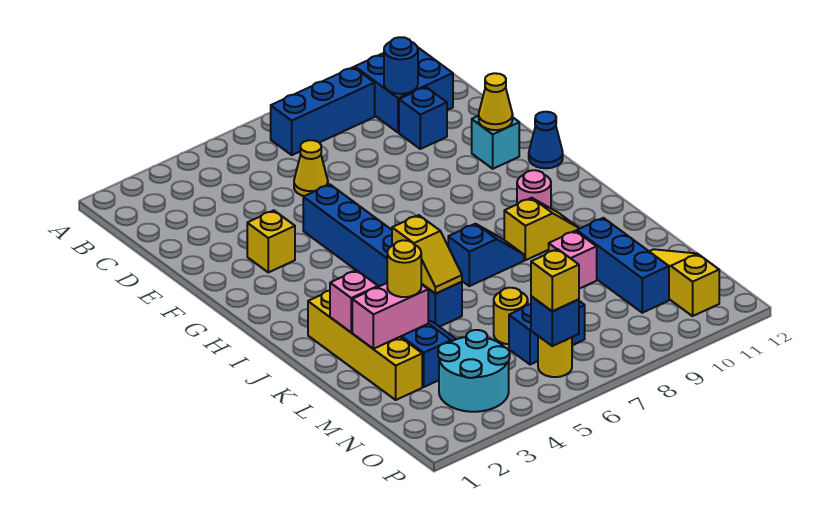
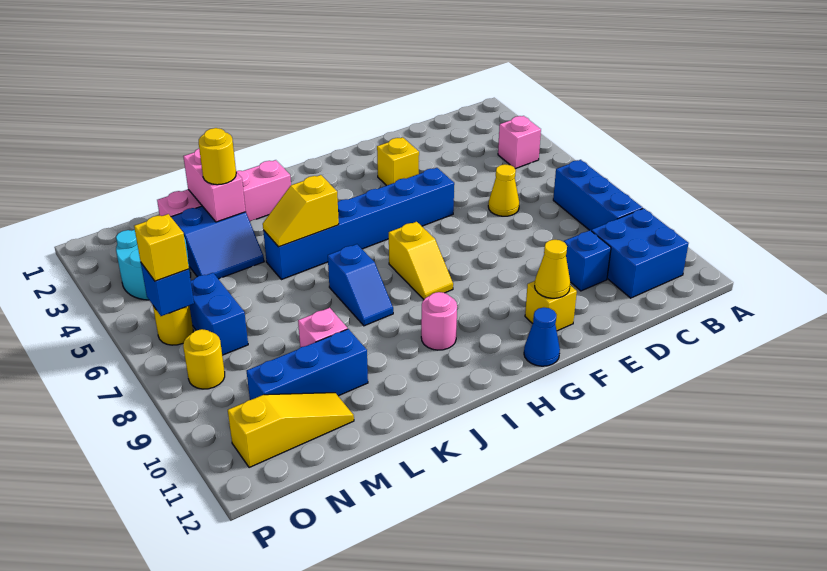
blue round brick C10 level 2 -> none
cyan brick F11 level 1 -> yellow brick F11 level 1
yellow brick J2:M2 level 1 -> pink brick J2:M2 level 1
yellow slope J9:J10 level 1 top 9 -> yellow slope H7:H8 level 1 top 7
pink brick K2 level 2 -> pink brick B4 level 1
yellow round brick M6 level 1 -> yellow round brick O8 level 1

